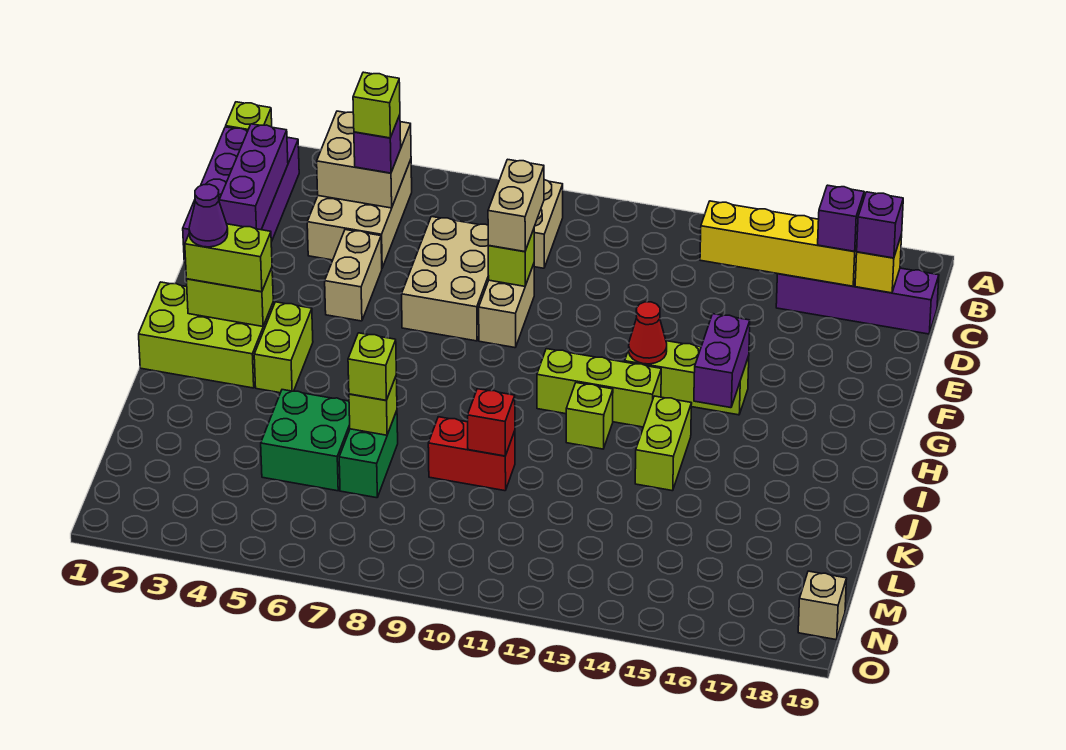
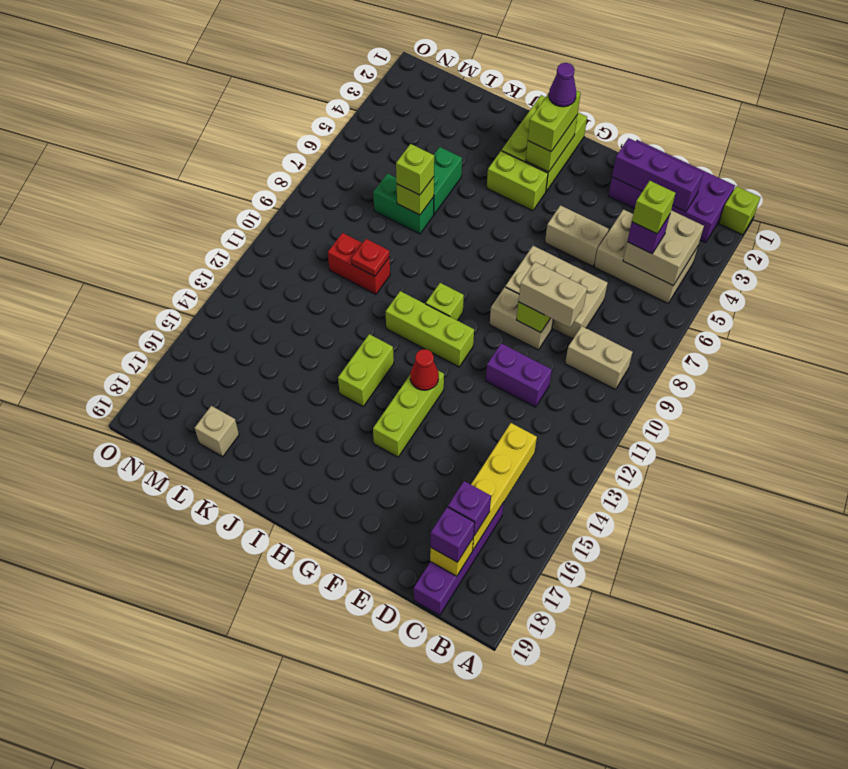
purple brick G15:H15 level 2 -> purple brick D11:E11 level 1
lime brick H11:H13 level 1 -> lime brick G11:I11 level 1
lime brick I12 level 1 -> lime brick H10 level 1
lime brick I14:J14 level 1 -> lime brick I13:I14 level 1
green brick K5:L6 level 1 -> green brick K5:K6 level 1
red brick K9:K10 level 1 -> red brick K10:L10 level 1
red brick K10 level 2 -> red plate K10 level 2
tan brick N19 level 1 -> tan brick L18 level 1

